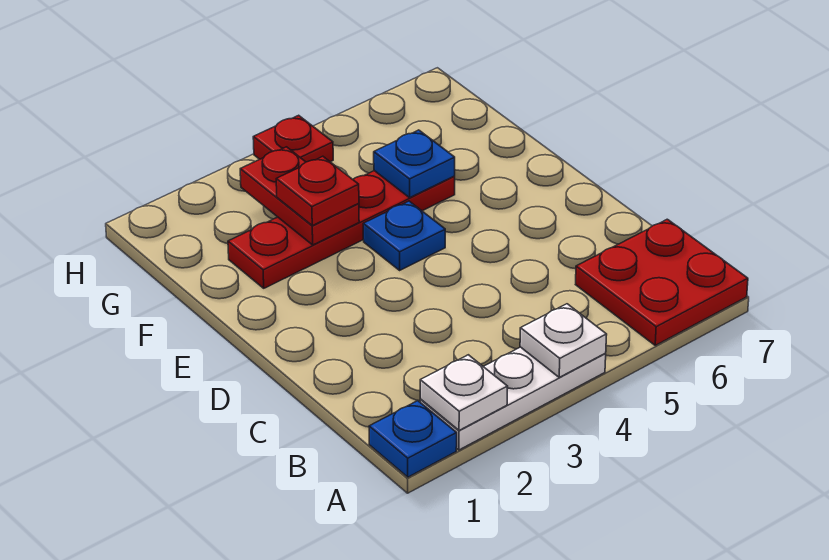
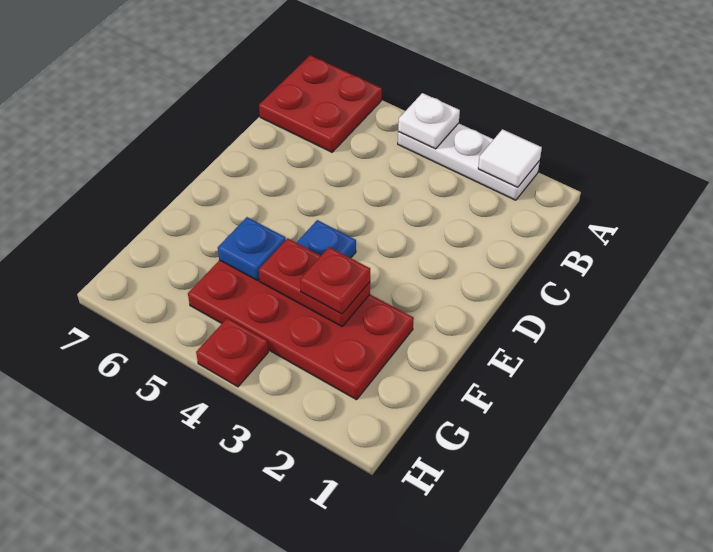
blue plate A1 level 1 -> none
white plate A2 level 2 -> white tile A2 level 2
red plate F2:F5 level 1 -> red plate F2:G5 level 1
red plate F3:G3 level 2 -> red plate F3:F4 level 2

